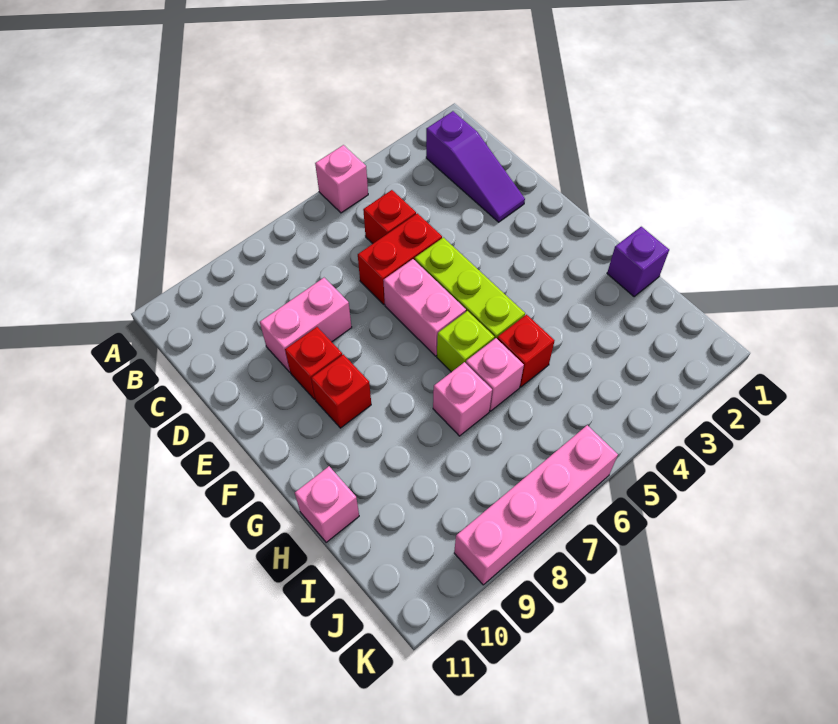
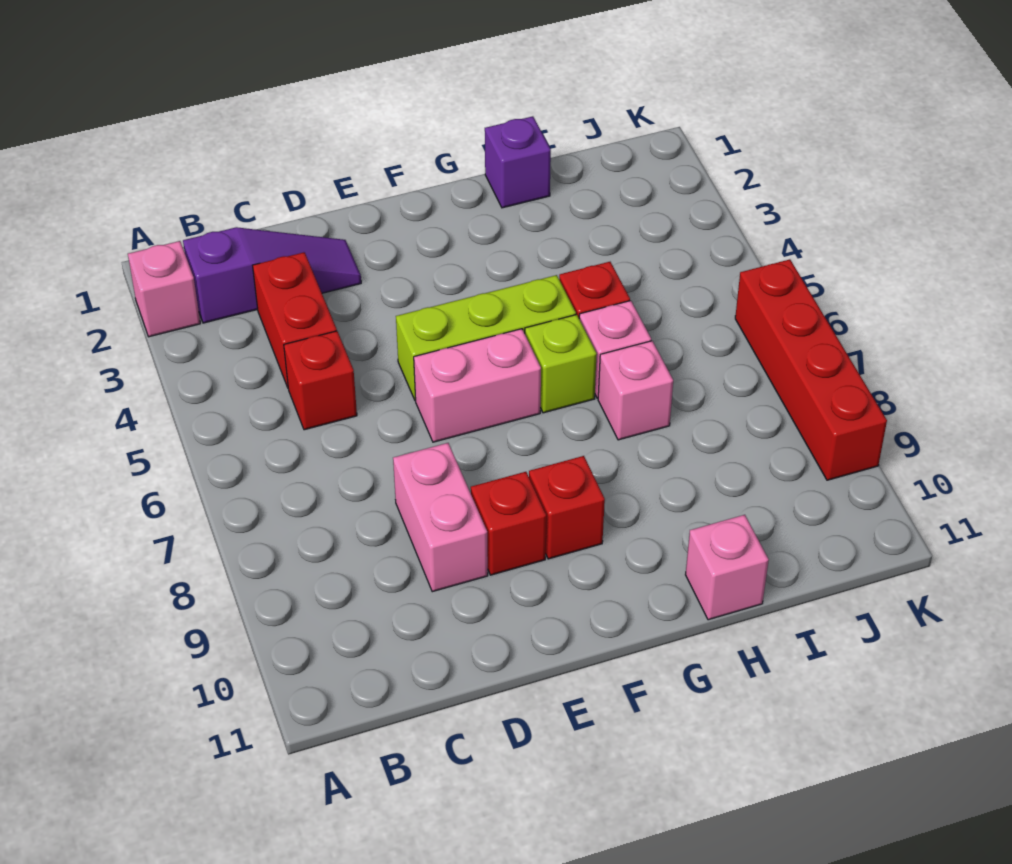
pink brick A5 level 1 -> pink brick A2 level 1
red brick D5:D6 level 1 -> red brick C3:C4 level 1
pink brick K6:K9 level 1 -> red brick K6:K9 level 1

